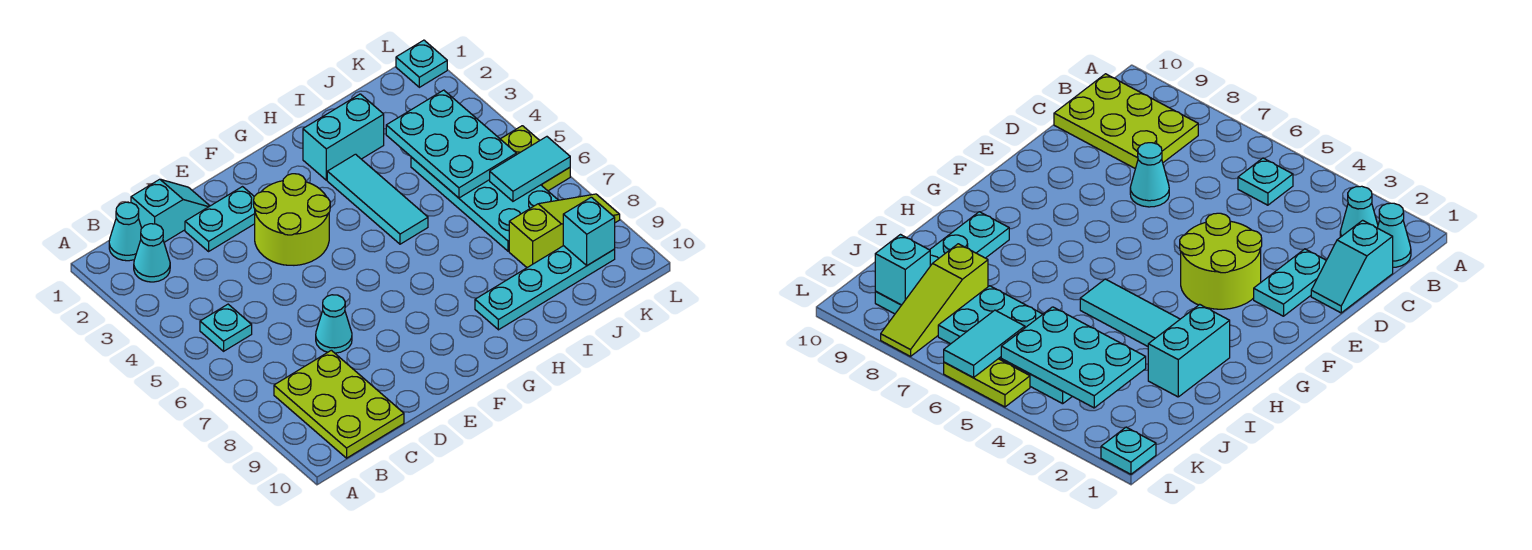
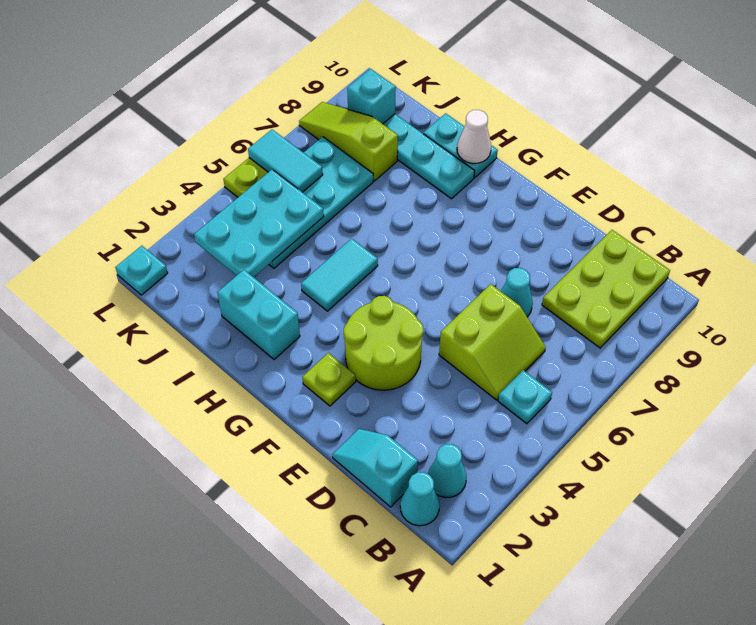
none -> lime slope C5:D6 level 1 top D
cyan plate D2:E2 level 1 -> cyan plate H10:I10 level 1
none -> lime plate F2 level 1
cyan tile H3:H5 level 1 -> cyan tile H4:H5 level 1
none -> white cone H10 level 2

